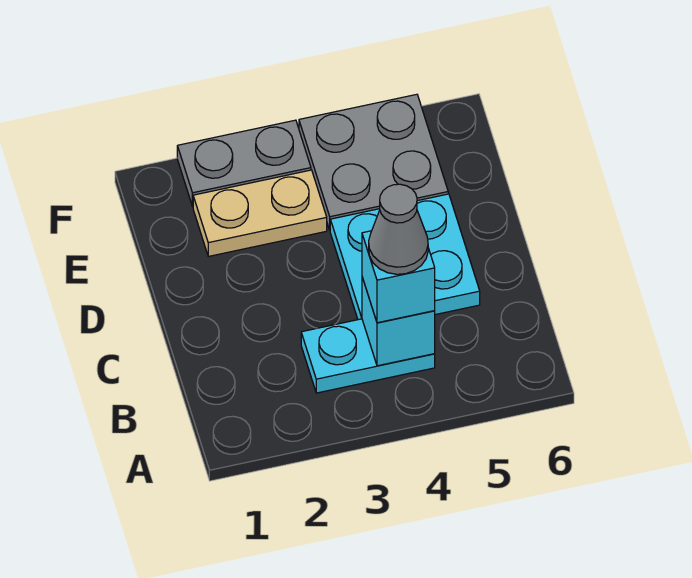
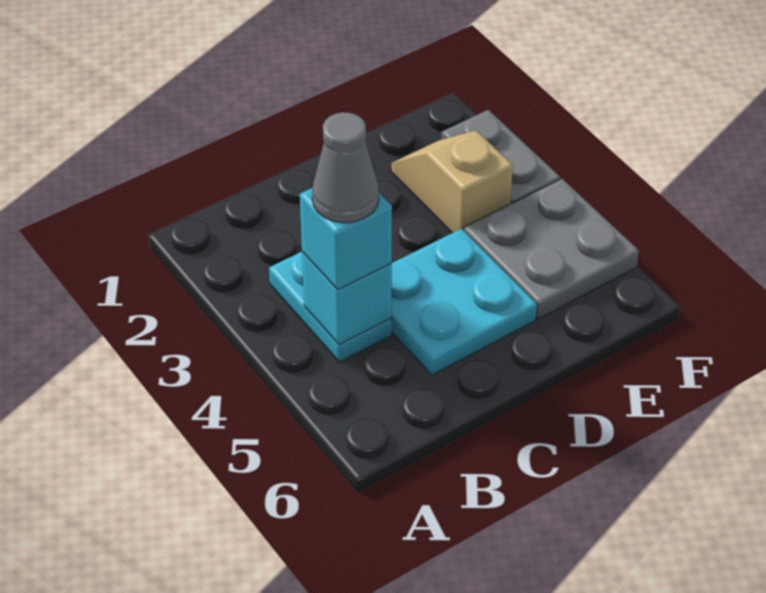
tan plate E2:E3 level 1 -> tan slope E2:E3 level 1 top 3

